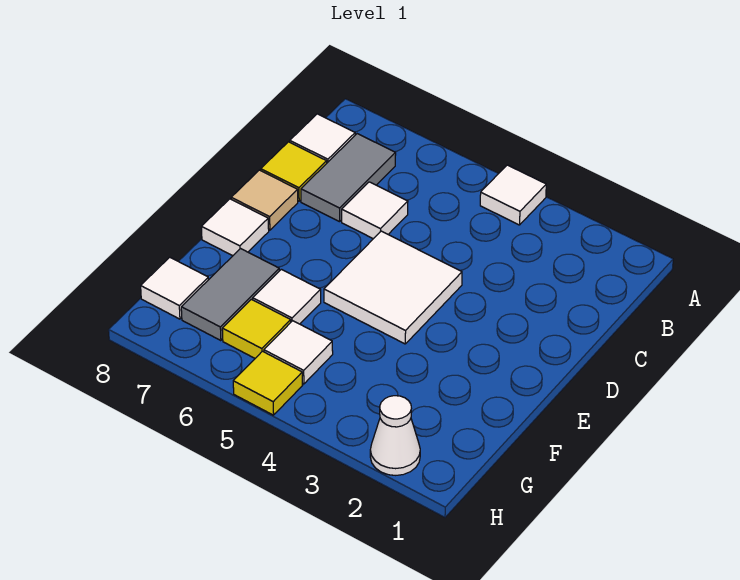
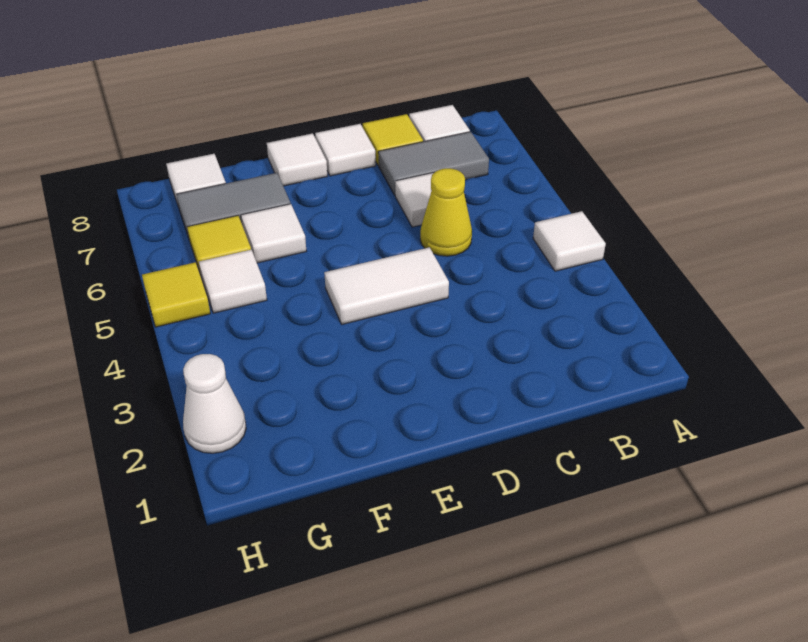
none -> yellow cone C5 level 1
white tile D4:E5 level 1 -> white tile D4:E4 level 1
tan tile D8 level 1 -> white tile D8 level 1

